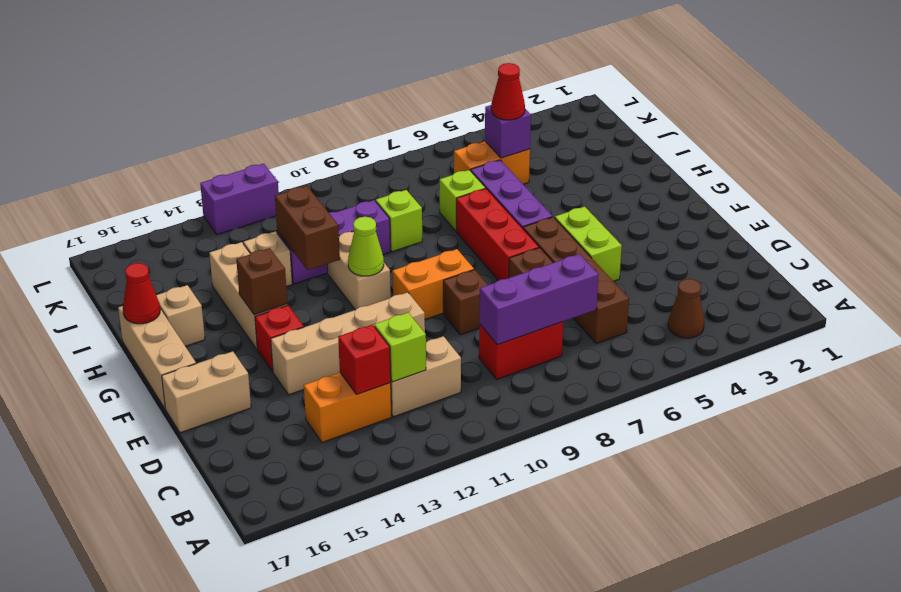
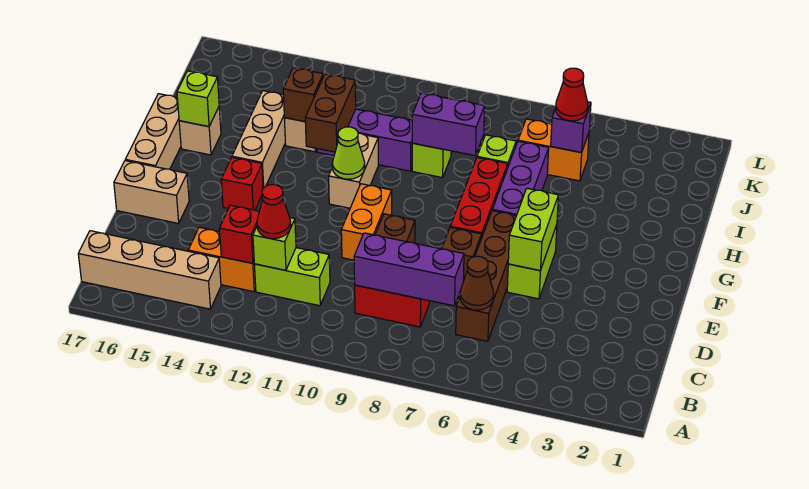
brown cone B4 level 1 -> brown cone C6 level 2
tan brick C11:C12 level 1 -> lime brick C11:C12 level 1
none -> lime brick E5:F5 level 2
tan brick E11:E14 level 1 -> tan brick B14:B17 level 1
orange brick F9:F10 level 1 -> orange brick E10:F10 level 1
brown brick G14 level 2 -> brown brick I13 level 2
none -> lime brick H16 level 2
red cone H17 level 2 -> red cone C12 level 3
purple brick L12:L13 level 1 -> purple brick I8:I9 level 2

